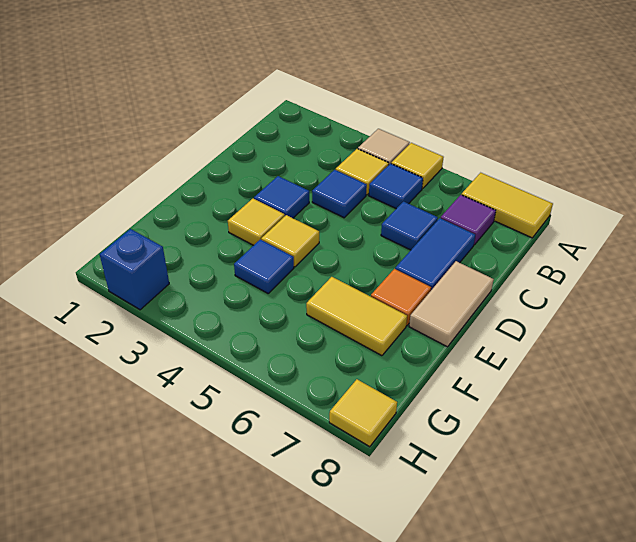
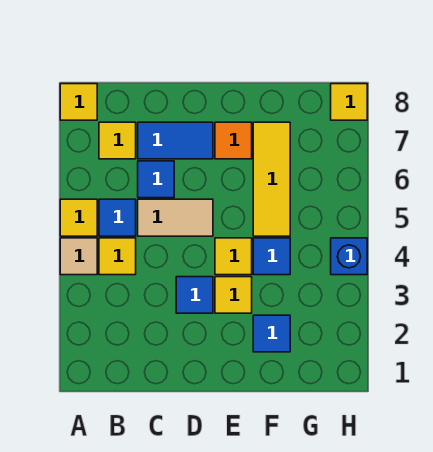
yellow tile A7:A8 level 1 -> yellow tile A8 level 1
purple tile B7 level 1 -> yellow tile B7 level 1
blue tile C4 level 1 -> blue tile F2 level 1
tan tile D8:E8 level 1 -> tan tile C5:D5 level 1
yellow tile F6:F7 level 1 -> yellow tile F5:F7 level 1
blue brick H2 level 1 -> blue brick H4 level 1

